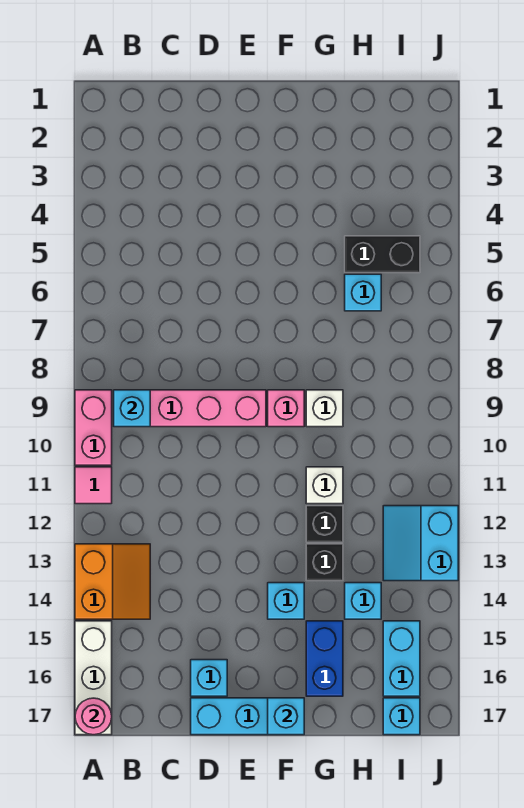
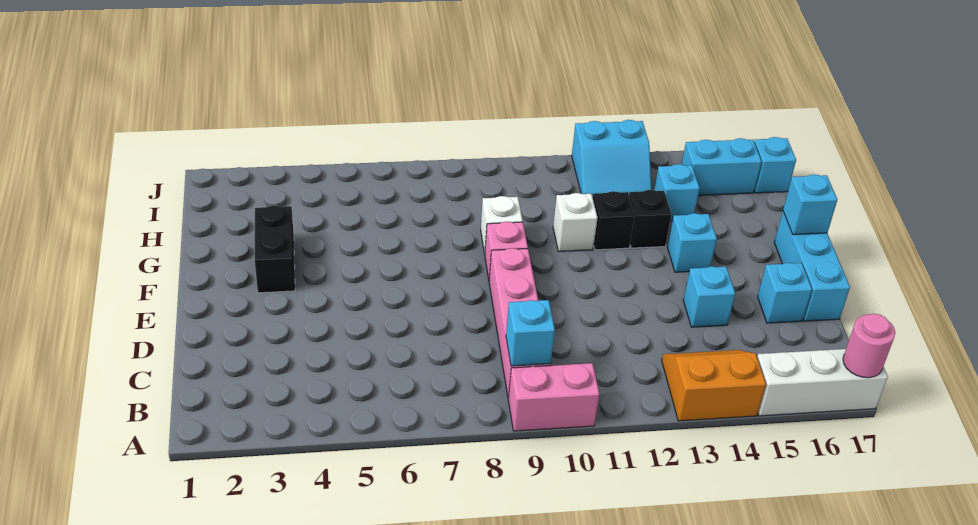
pink tile A11 level 1 -> none
blue brick G15:G16 level 1 -> none
black brick H5:I5 level 1 -> black brick F3:G3 level 1
cyan brick H6 level 1 -> cyan brick D14 level 1

